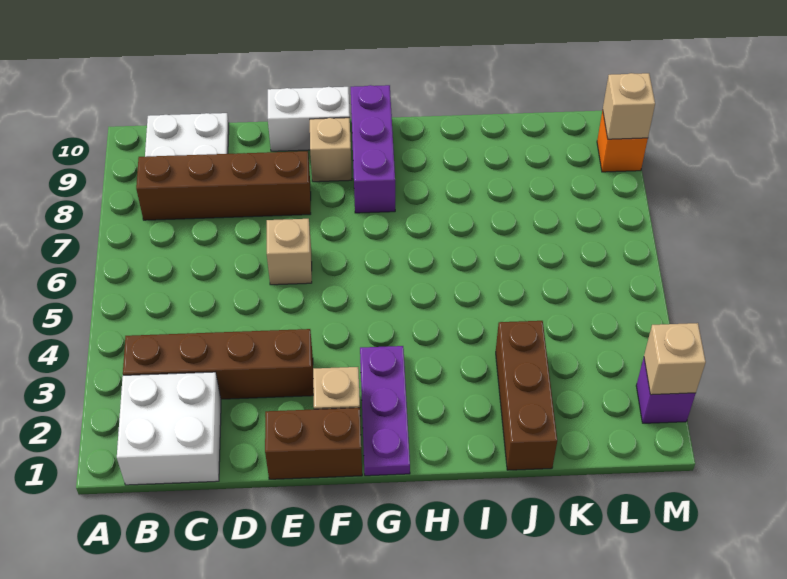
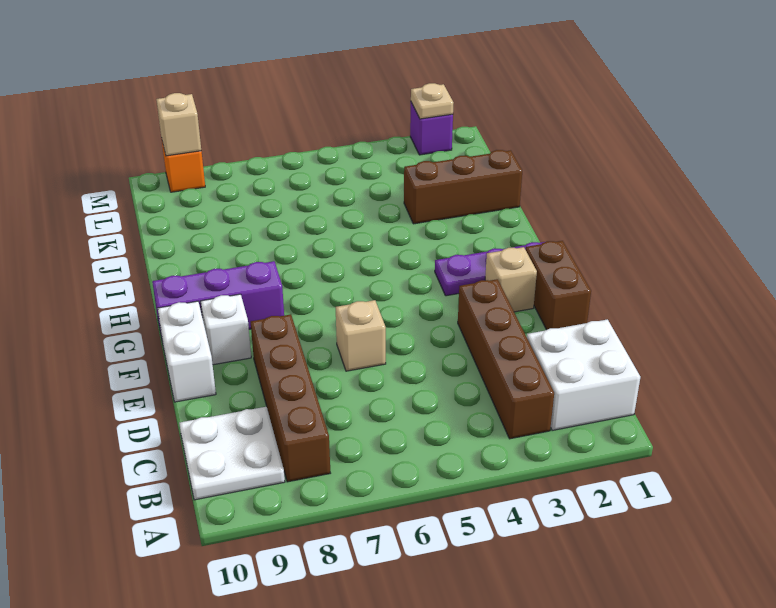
tan brick F9 level 1 -> white brick F9 level 1
tan brick M2 level 2 -> tan plate M2 level 2

